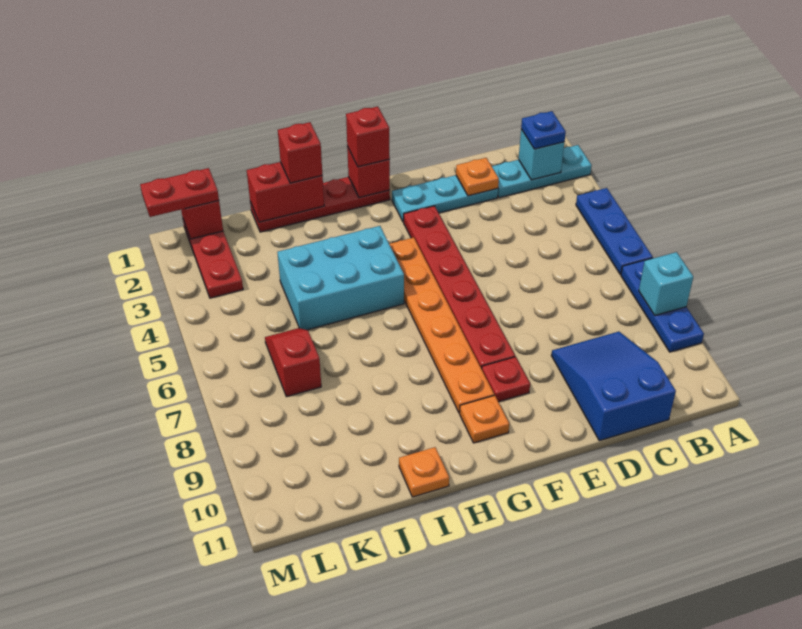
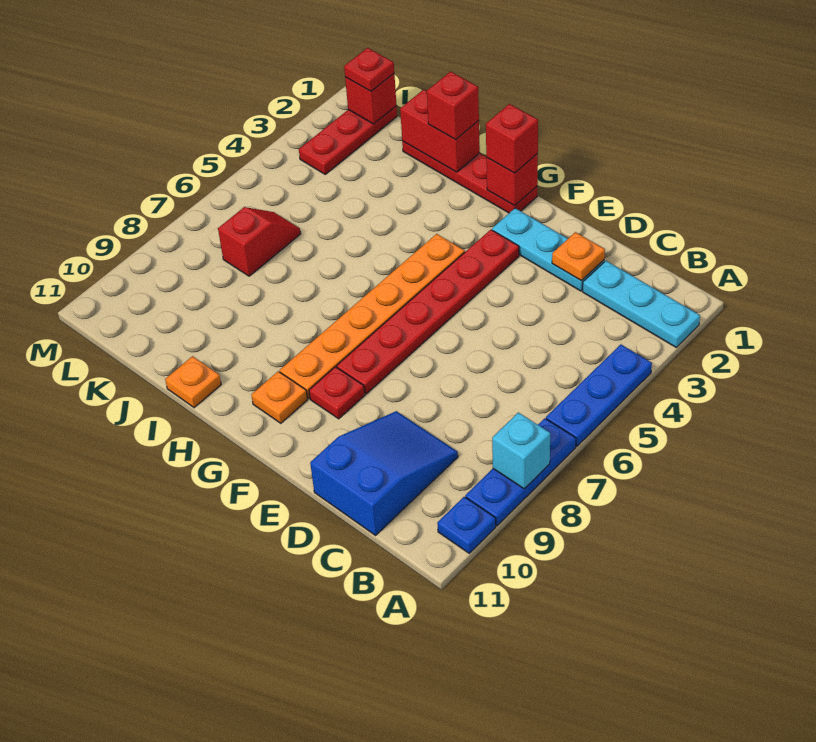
cyan brick B2 level 2 -> none
blue plate B2 level 3 -> blue plate A10 level 1
cyan brick H4:J5 level 1 -> none
red plate L1:M1 level 3 -> red plate L1 level 3

